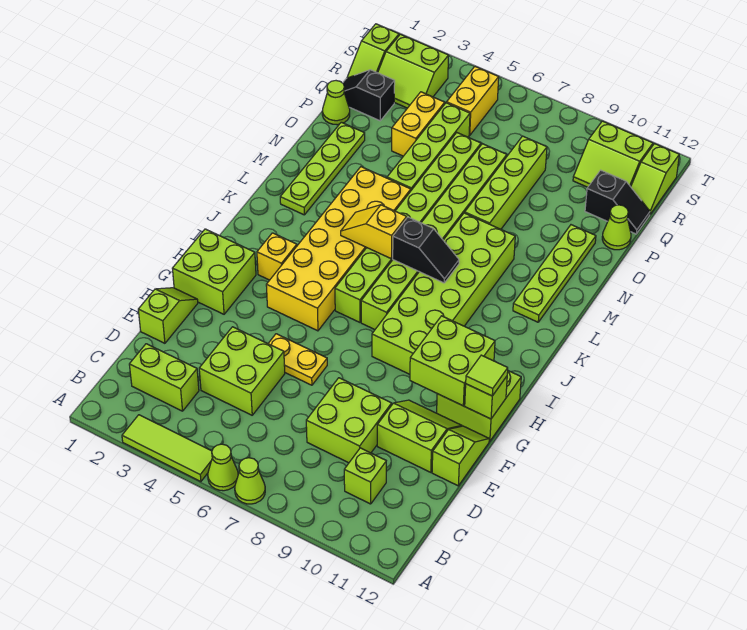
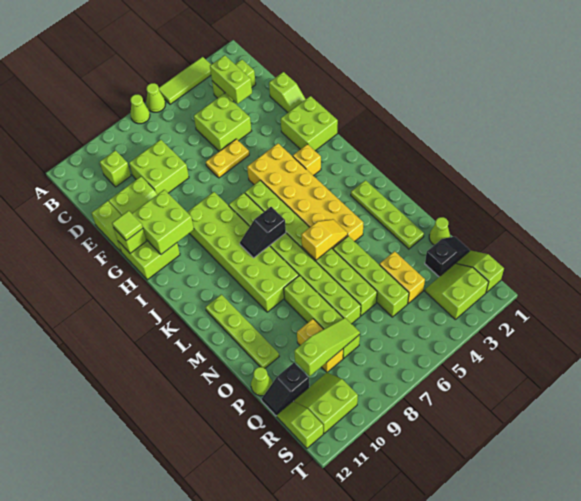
none -> lime brick C3:D3 level 2
yellow slope K5:K6 level 2 top 6 -> yellow slope M5:M6 level 2 top 6
none -> lime slope Q8:Q10 level 2 top 10
yellow brick R5:S5 level 1 -> yellow brick P9:Q9 level 1

